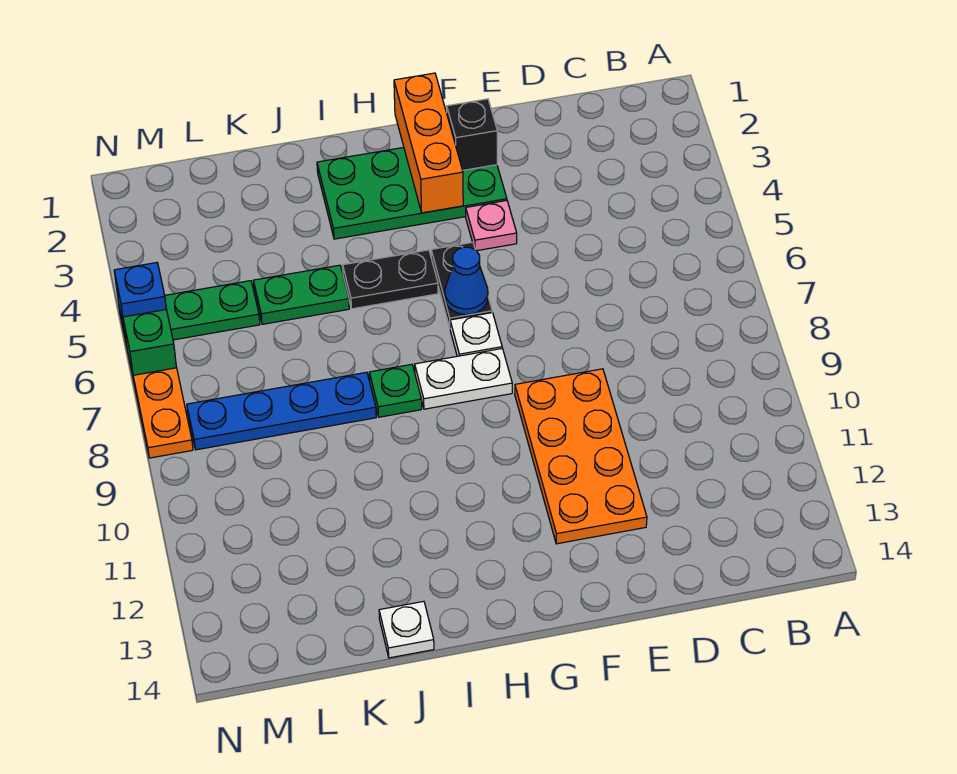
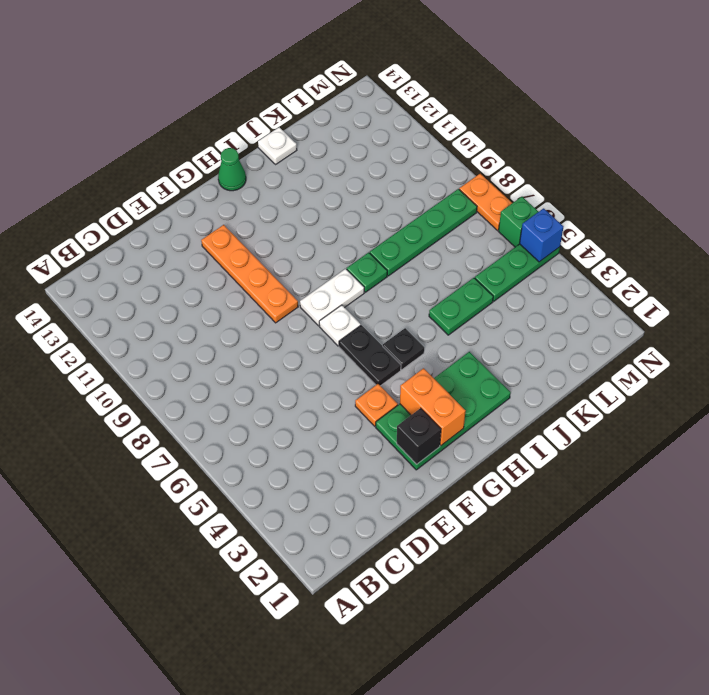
orange plate E9:F12 level 1 -> orange plate F9:F12 level 1
pink plate F4 level 1 -> orange plate F4 level 1
orange brick G1:G3 level 2 -> orange brick G2:G3 level 2
blue cone G6 level 2 -> none
black plate H5:I5 level 1 -> black plate H5 level 1
none -> green cone H14 level 1
blue plate J8:M8 level 1 -> green plate J8:M8 level 1

